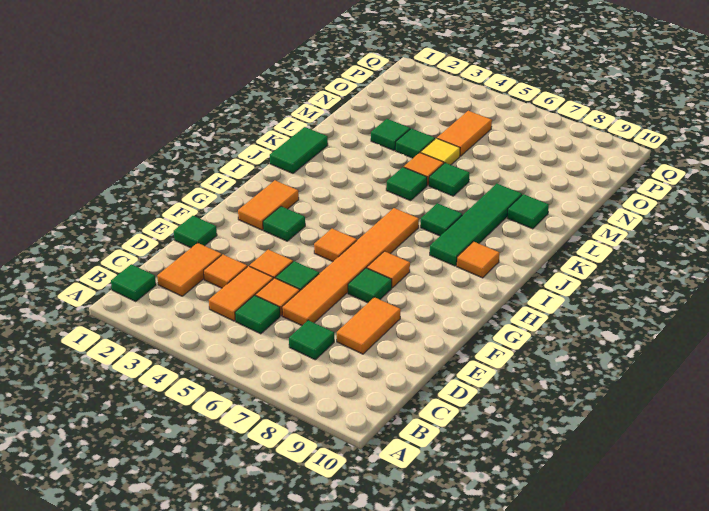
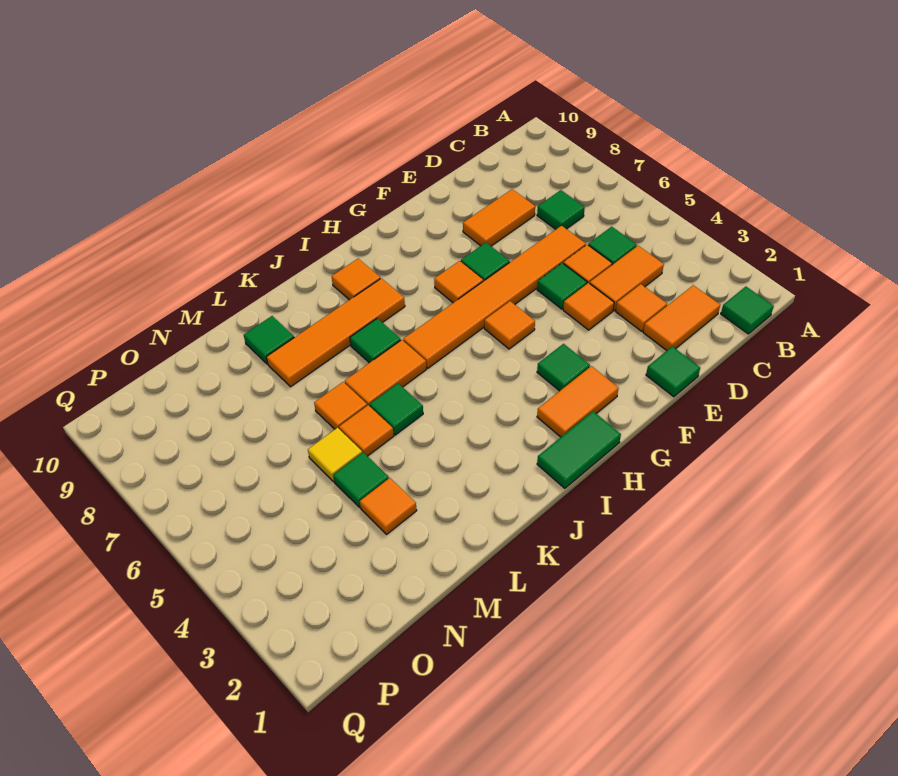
green tile I8:L8 level 1 -> orange tile I8:L8 level 1
green tile J1:K1 level 1 -> green tile H1:I1 level 1
green tile L6 level 1 -> orange tile L6 level 1
green tile M3 level 1 -> orange tile M3 level 1
orange tile N5:O5 level 1 -> orange tile J6:K6 level 1

